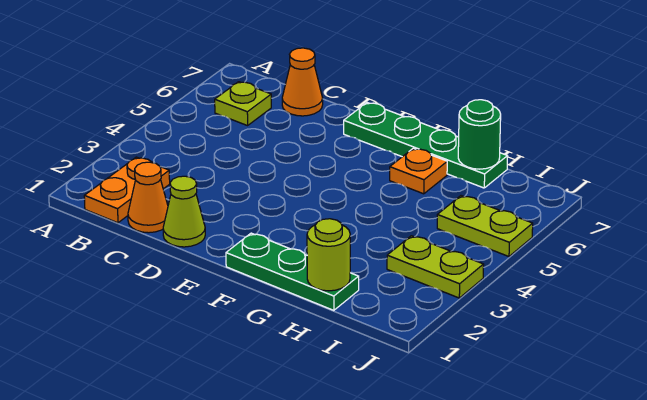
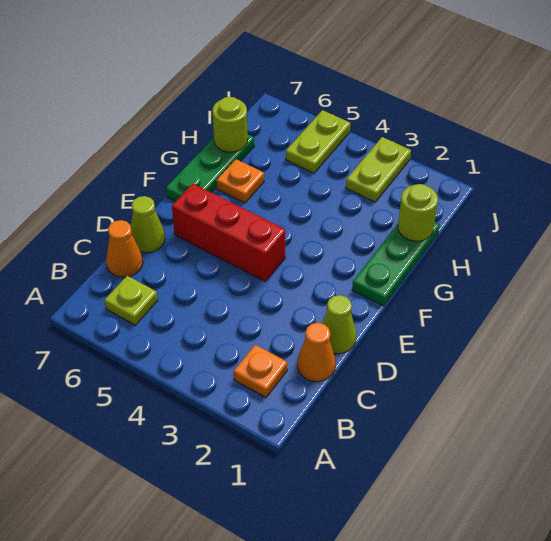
orange plate B1:B2 level 1 -> orange plate B2 level 1
none -> lime cone D7 level 1
none -> red brick E4:E6 level 1
green plate E7:H7 level 1 -> green plate F7:H7 level 1
green round brick H7 level 2 -> lime round brick H7 level 2

